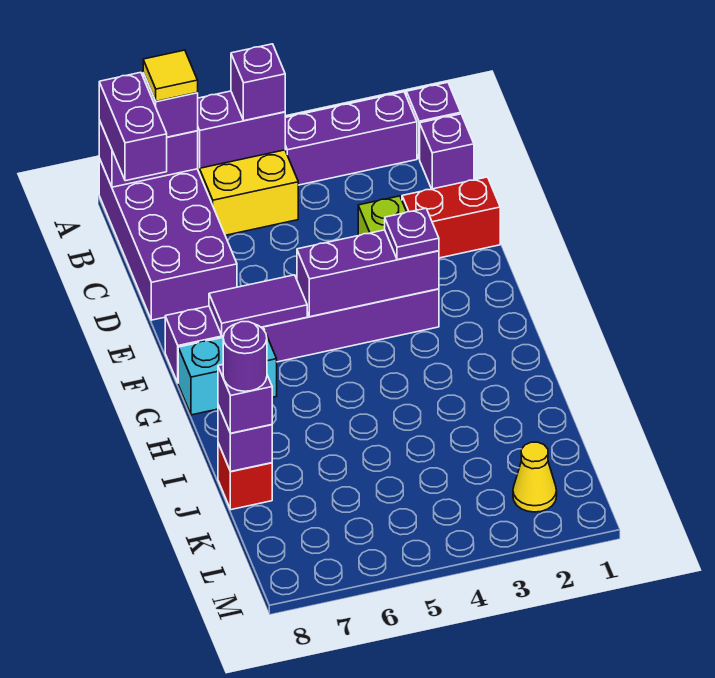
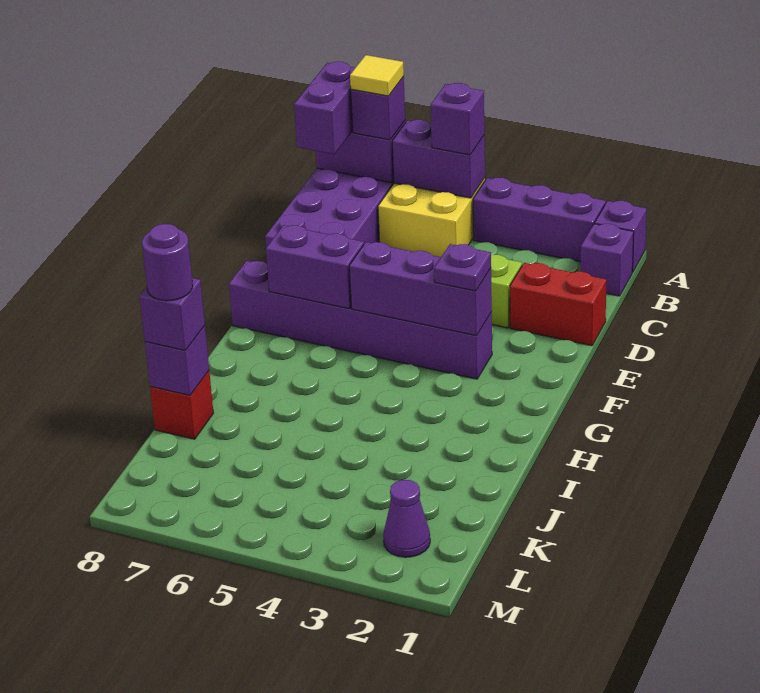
purple tile F6:F7 level 2 -> purple brick F6:F7 level 2
cyan brick G7:G8 level 1 -> none
yellow cone L2 level 1 -> purple cone L2 level 1

